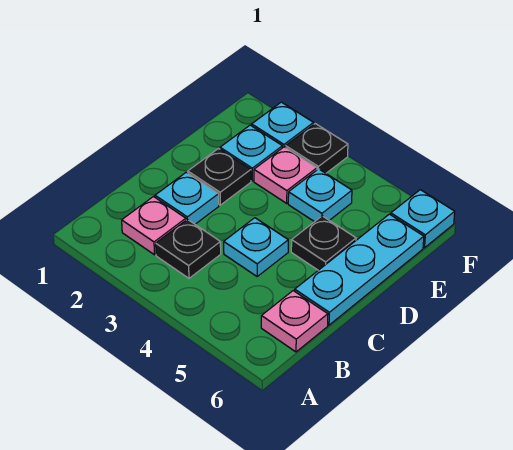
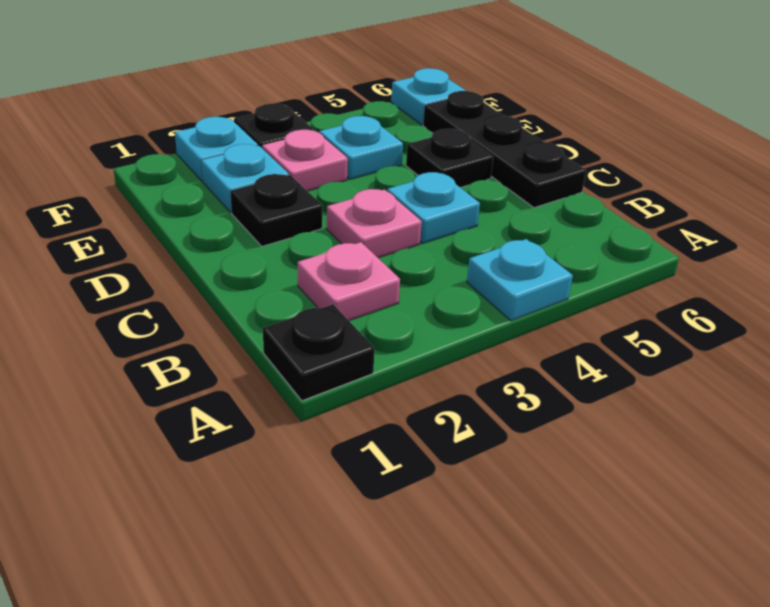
black plate B3 level 1 -> black plate A1 level 1
pink plate B6 level 1 -> pink plate C3 level 1
cyan plate C2 level 1 -> cyan plate A4 level 1
cyan plate C6:E6 level 1 -> black plate C6:E6 level 1

